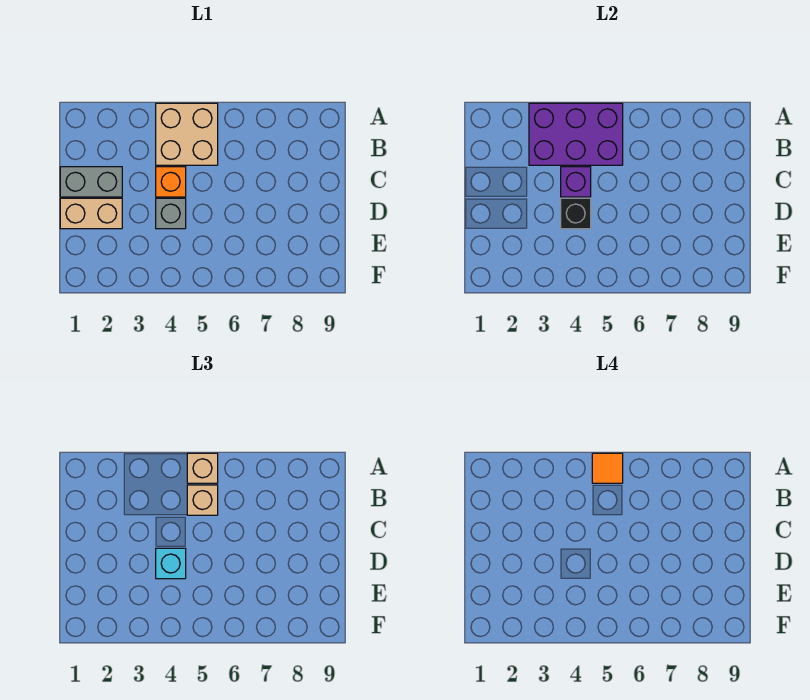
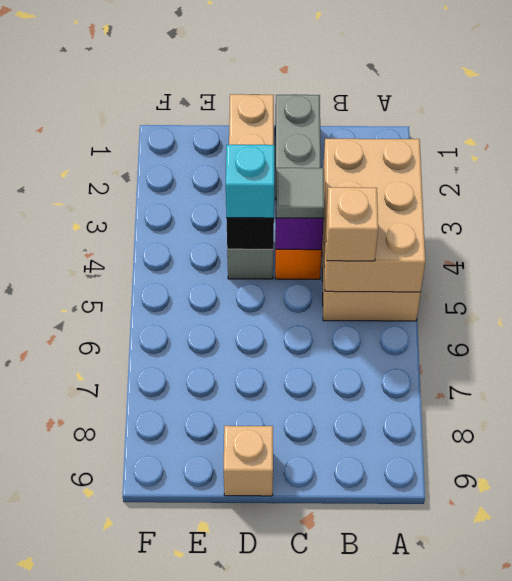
purple brick A3:B5 level 2 -> tan brick A3:B5 level 2
tan brick A5 level 3 -> tan brick D9 level 1
orange tile A5 level 4 -> none
none -> grey tile C4 level 3

